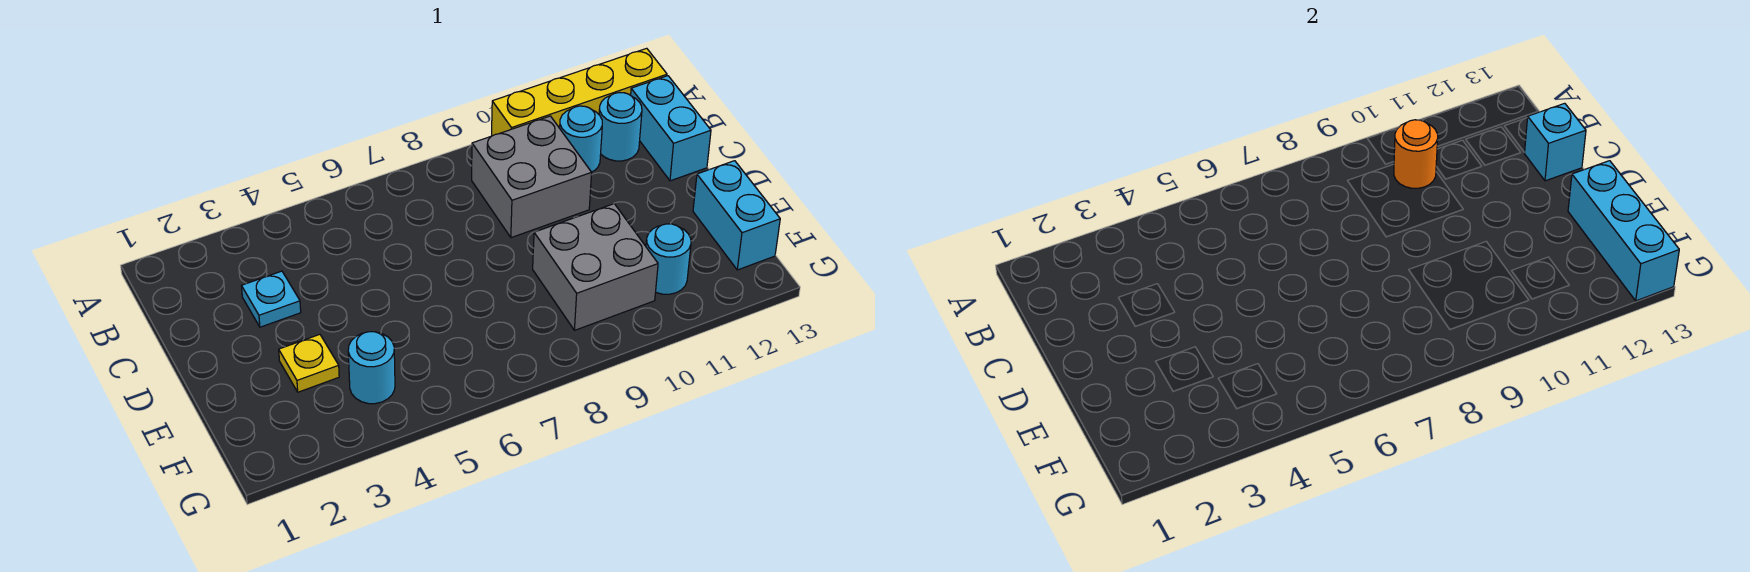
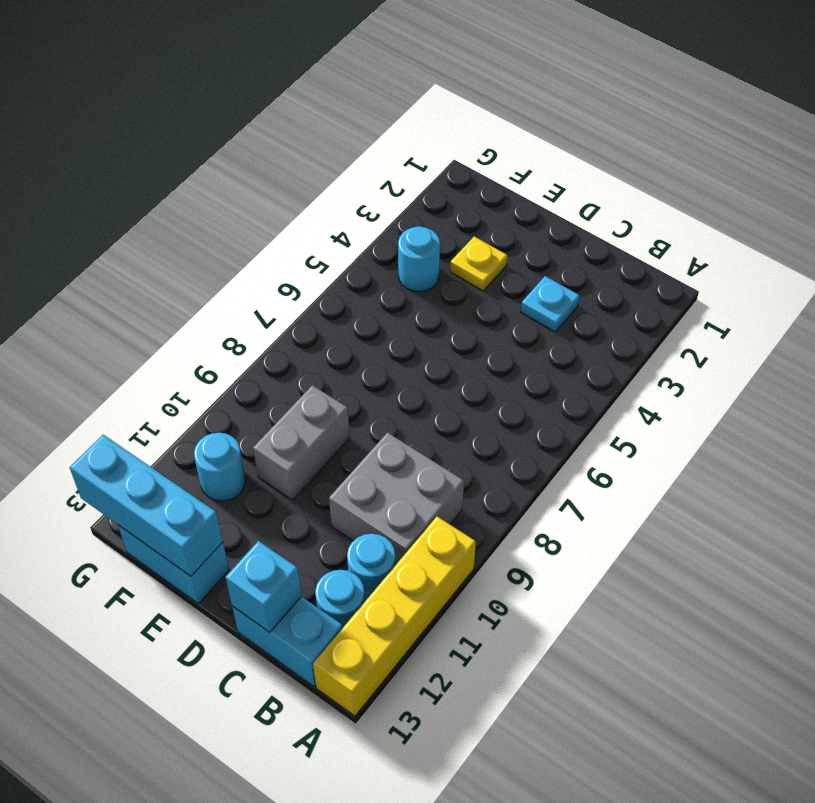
orange round brick B10 level 2 -> none
grey brick E9:F10 level 1 -> grey brick E9:E10 level 1

